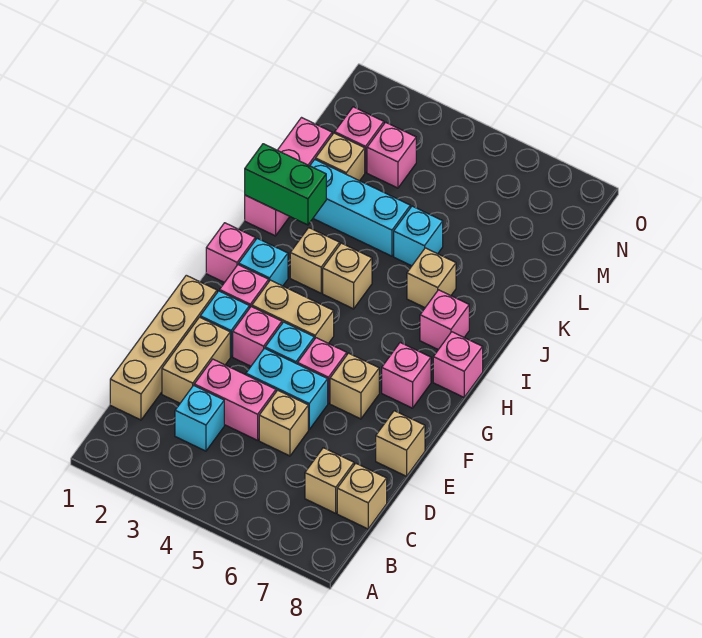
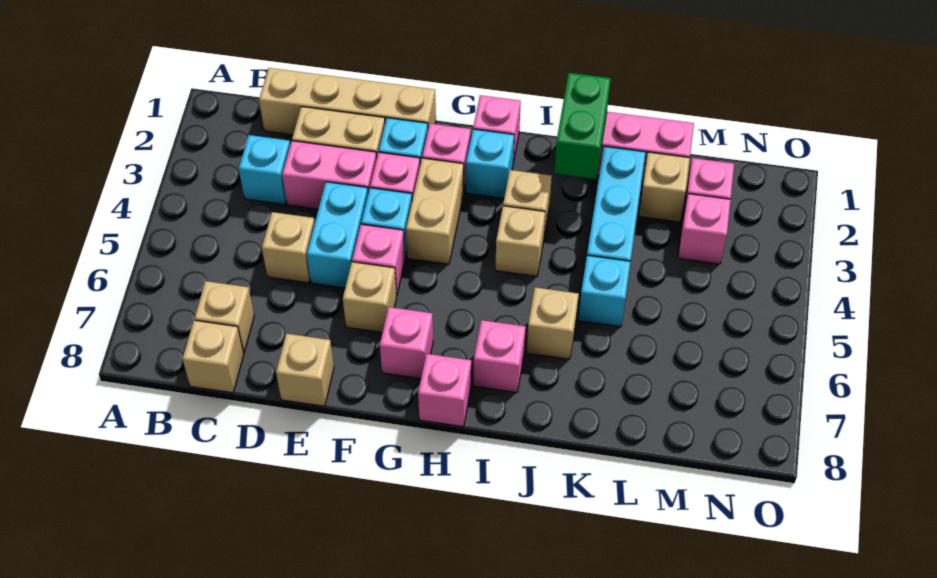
pink brick D3:D4 level 1 -> pink brick D3:E3 level 1

